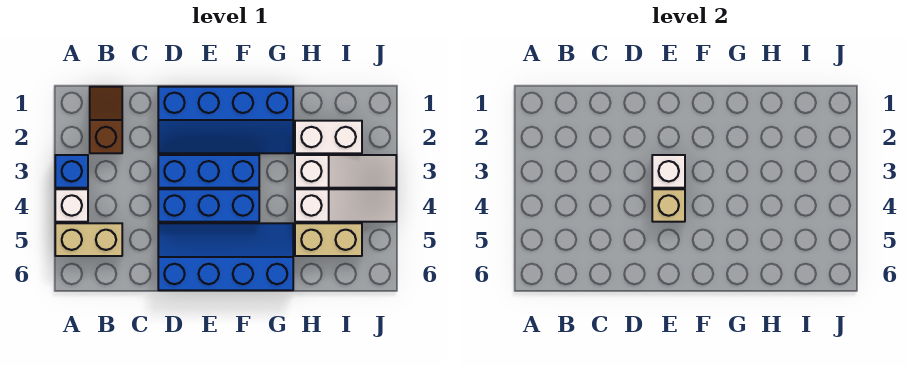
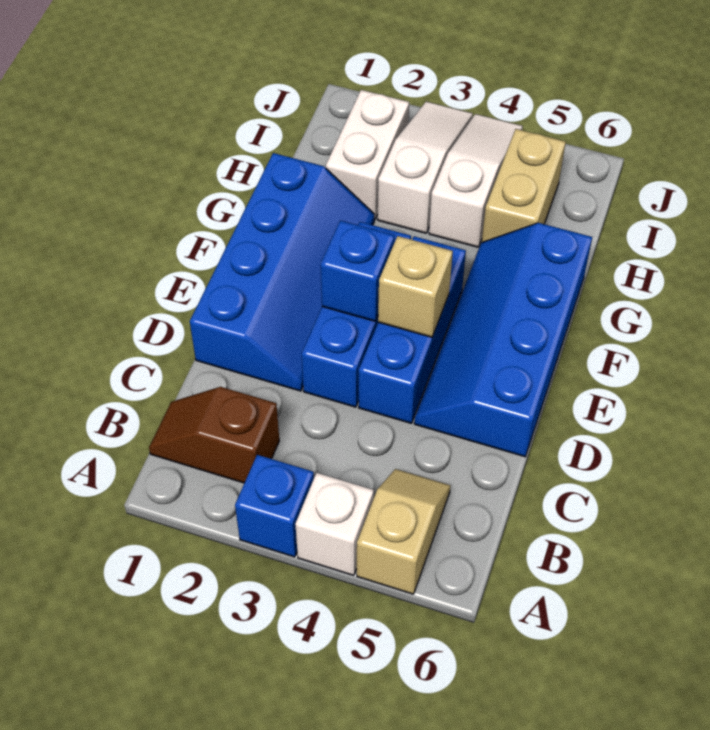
tan brick A5:B5 level 1 -> tan slope A5:B5 level 1 top A
white brick E3 level 2 -> blue brick E3 level 2

